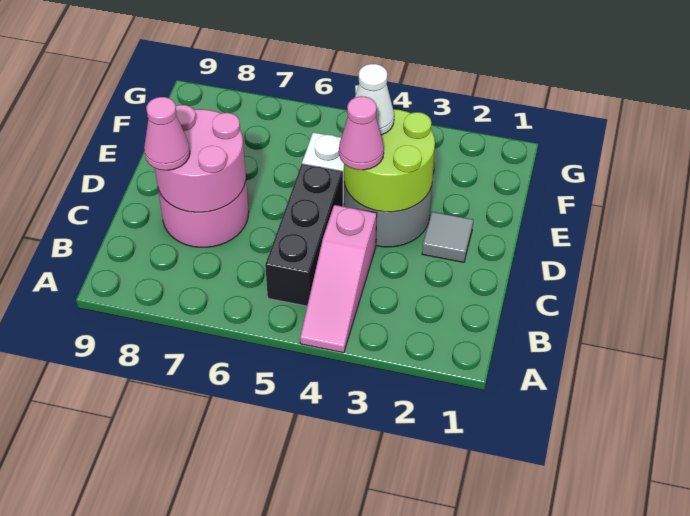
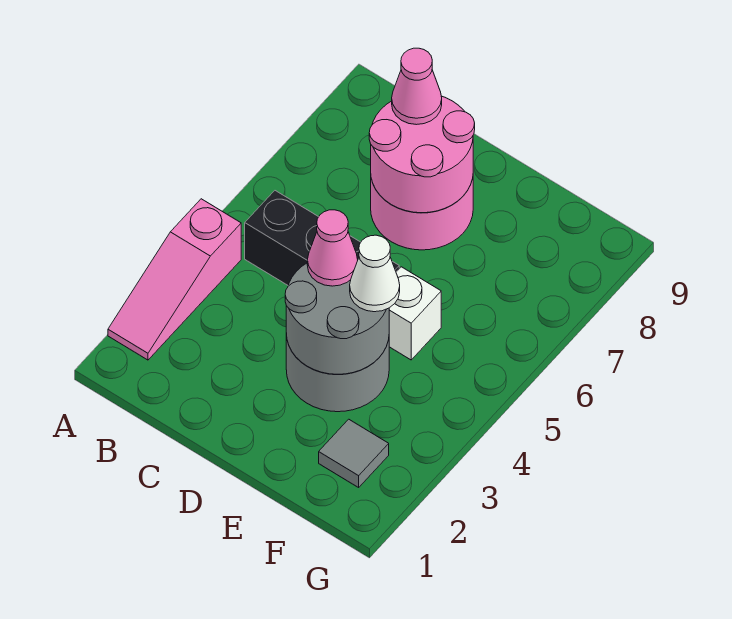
pink slope A4:C4 level 1 top C -> pink slope A2:A4 level 1 top 4
grey tile D2 level 1 -> grey tile F2 level 1
lime round brick D3:E4 level 2 -> grey round brick D3:E4 level 2

